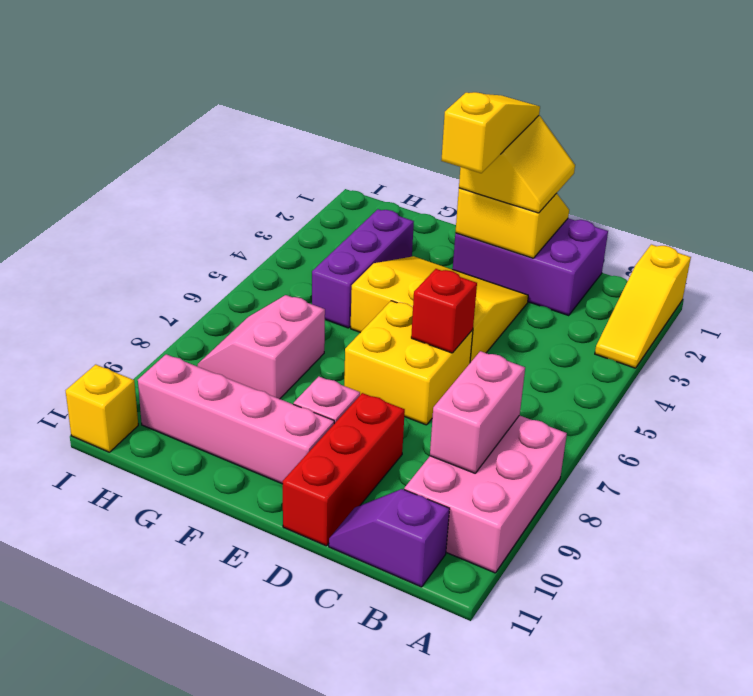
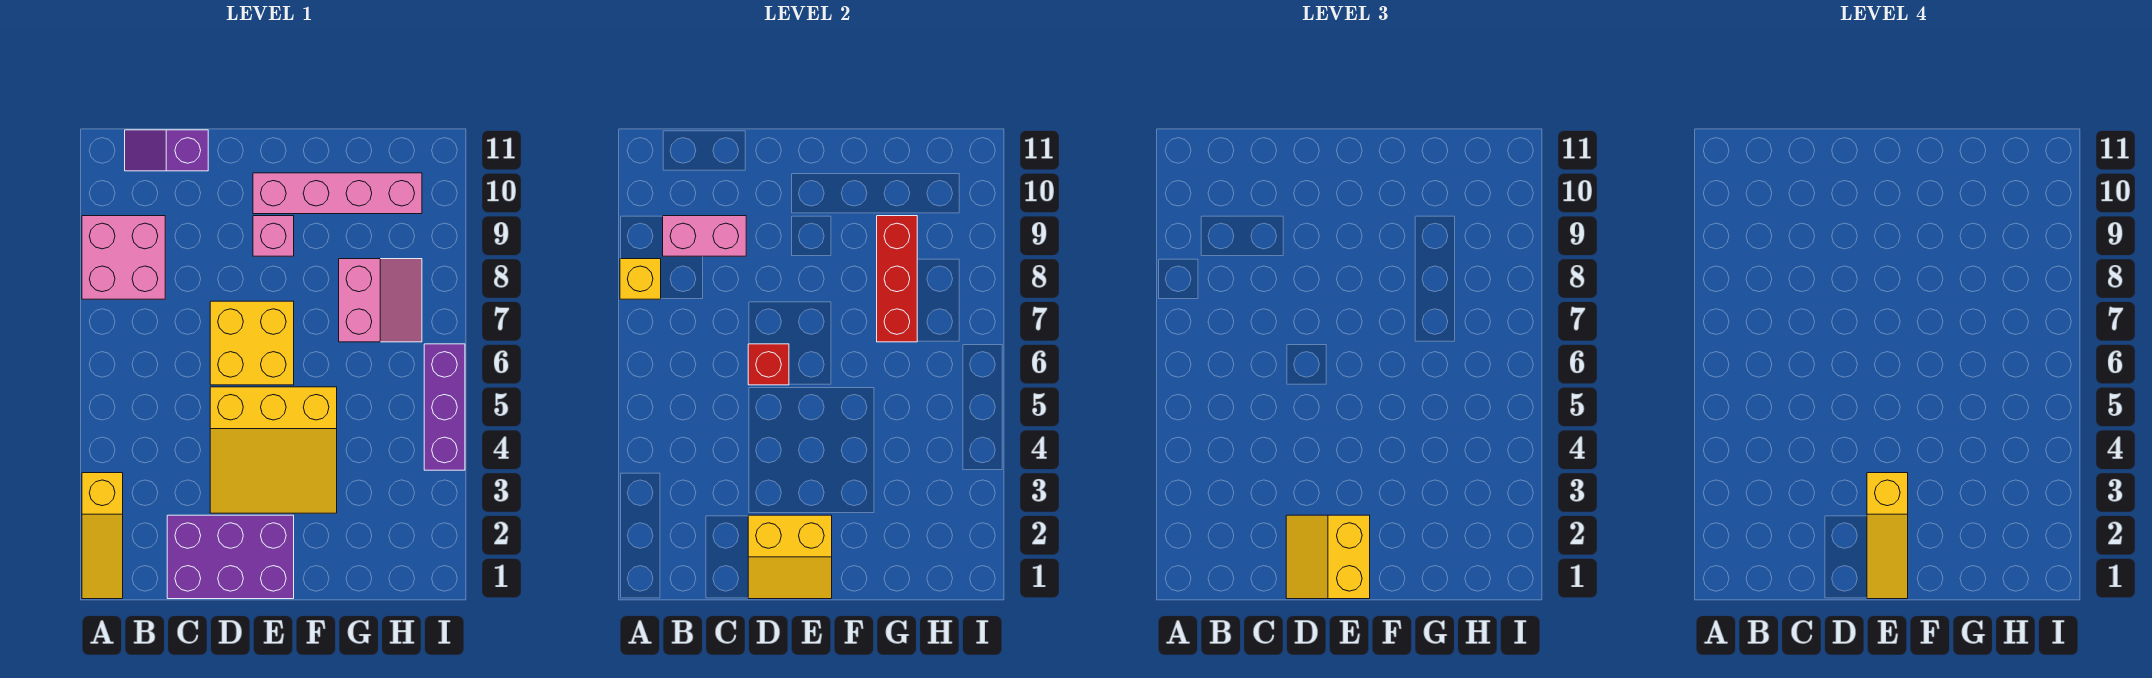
yellow slope A1:A3 level 1 top 1 -> yellow slope A1:A3 level 1 top 3
pink brick A8:B10 level 1 -> pink brick A8:B9 level 1
pink brick B8:B9 level 2 -> pink brick B9:C9 level 2
purple slope B11:C11 level 1 top B -> purple slope B11:C11 level 1 top C
red brick D9:D11 level 1 -> red brick G7:G9 level 2
purple brick G3:G5 level 1 -> purple brick I4:I6 level 1
yellow brick I11 level 1 -> yellow brick A8 level 2

